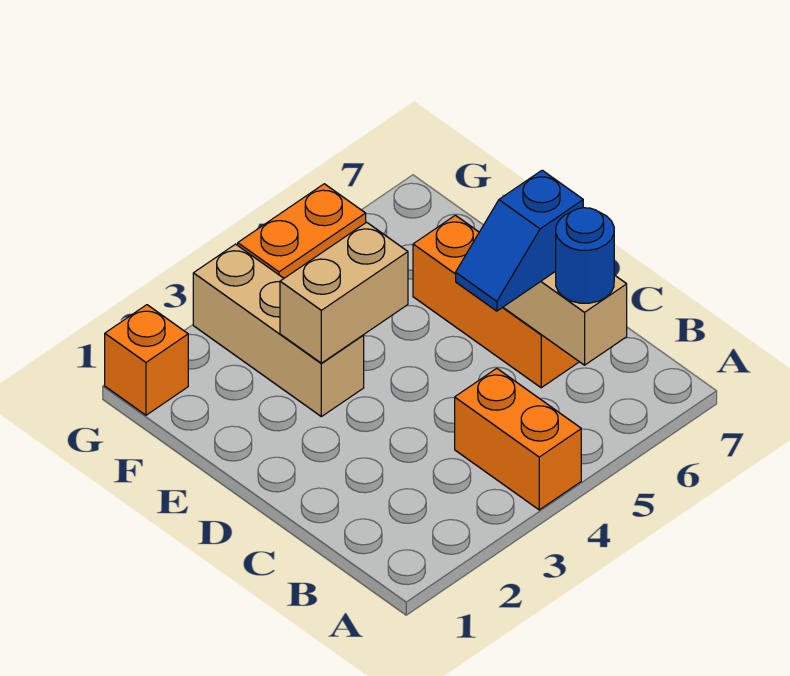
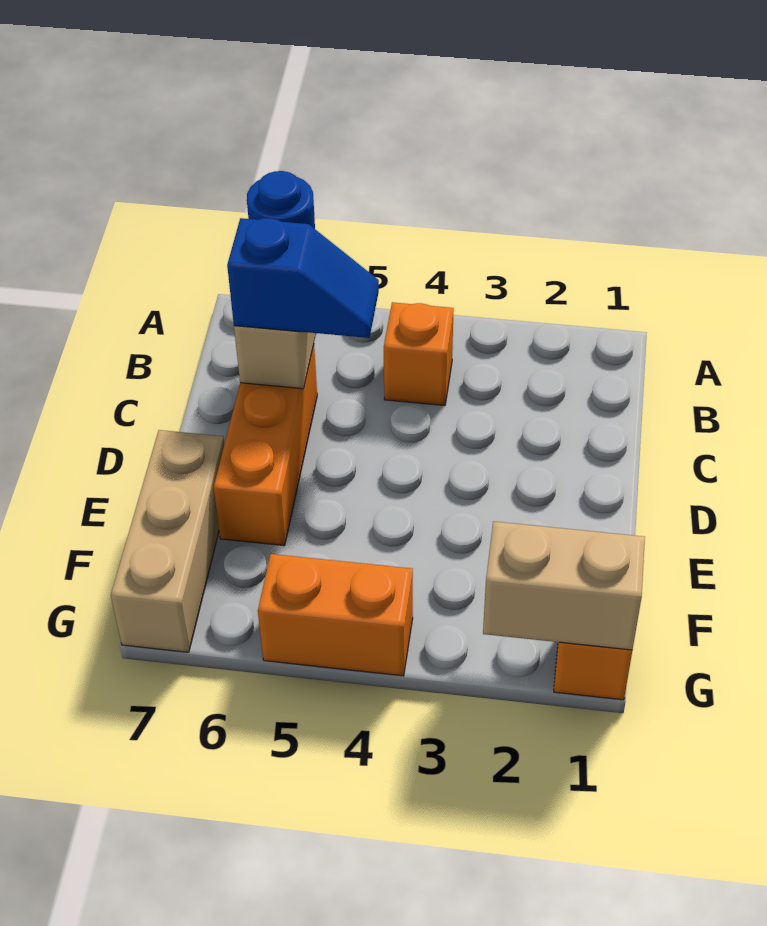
orange brick A4:B4 level 1 -> orange brick B4 level 1
tan brick E3:G3 level 1 -> tan brick E7:G7 level 1
tan brick E3:E4 level 2 -> tan brick G1:G2 level 2

